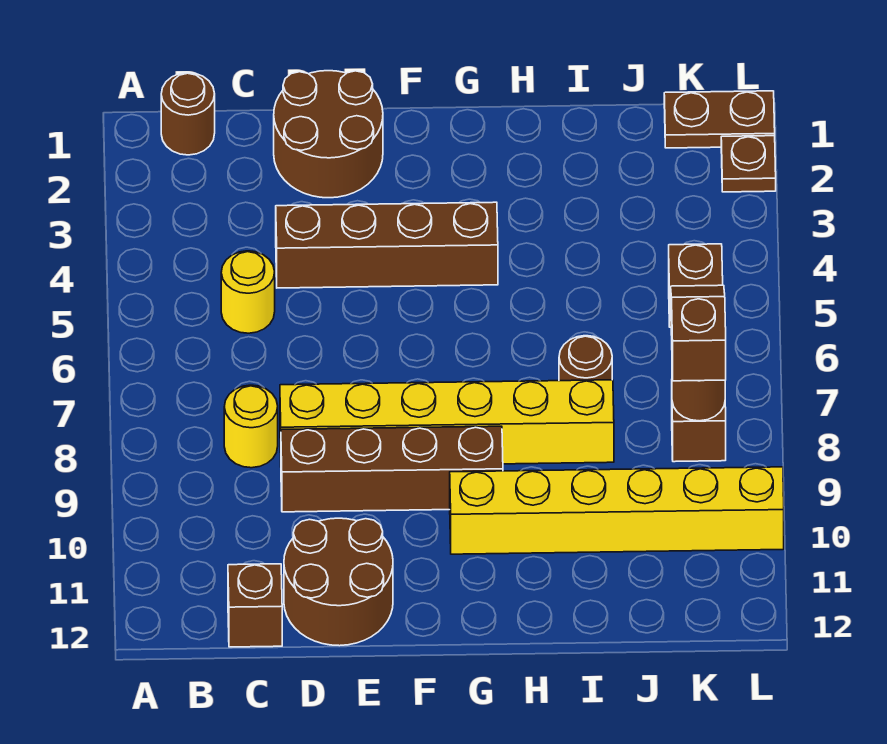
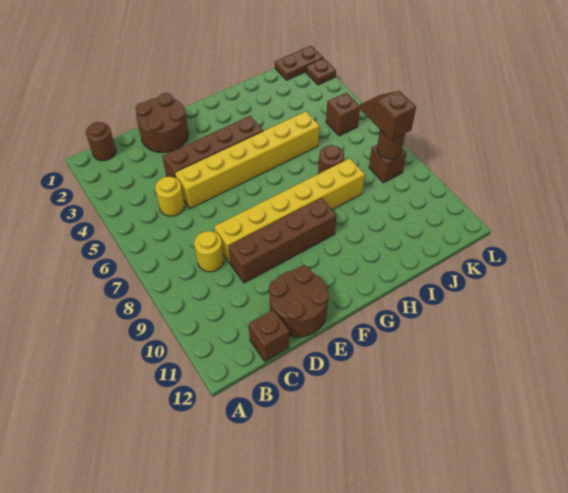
yellow brick G10:L10 level 1 -> yellow brick D5:I5 level 1

